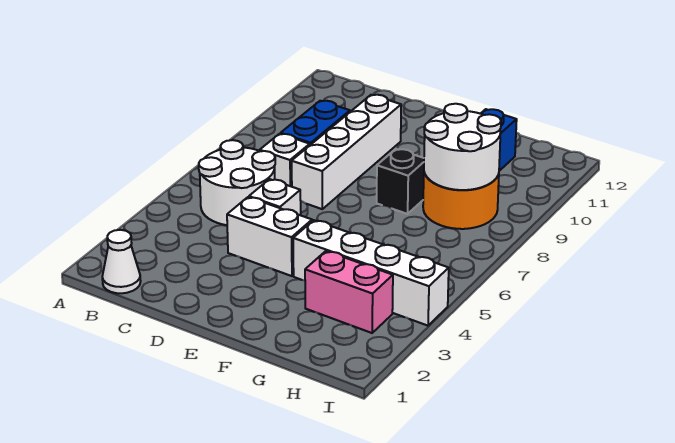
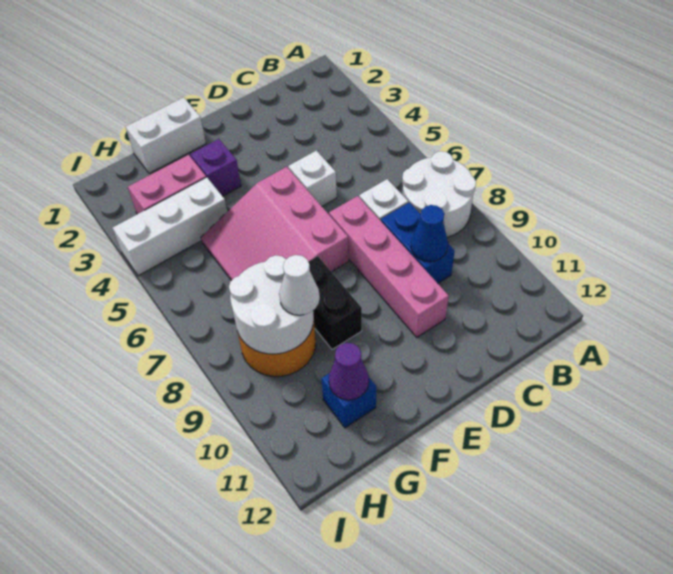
white cone B1 level 1 -> white cone G9 level 3
white round brick B5:C6 level 1 -> white round brick A7:B8 level 1
none -> blue cone C9 level 2
white brick D4:E4 level 1 -> white brick F1:G1 level 1
white brick D7:D10 level 1 -> pink brick D7:D10 level 1
none -> pink slope E5:G7 level 1 top E
none -> purple brick F3 level 1
white brick F4:I4 level 1 -> white brick G4:I4 level 1
black brick F8 level 1 -> black brick F8:F9 level 1
none -> purple cone G11 level 2

